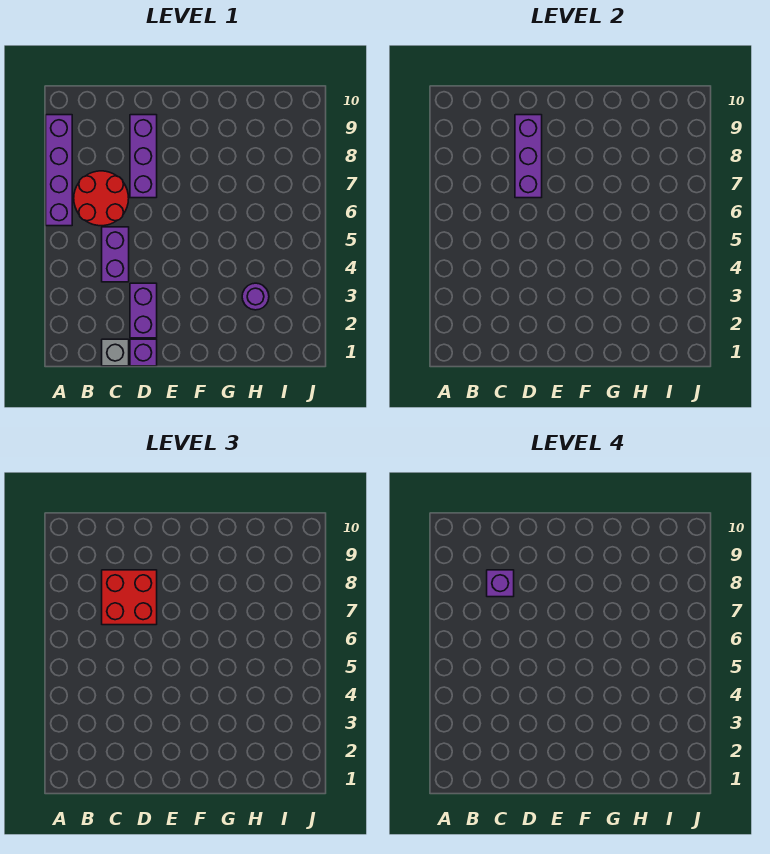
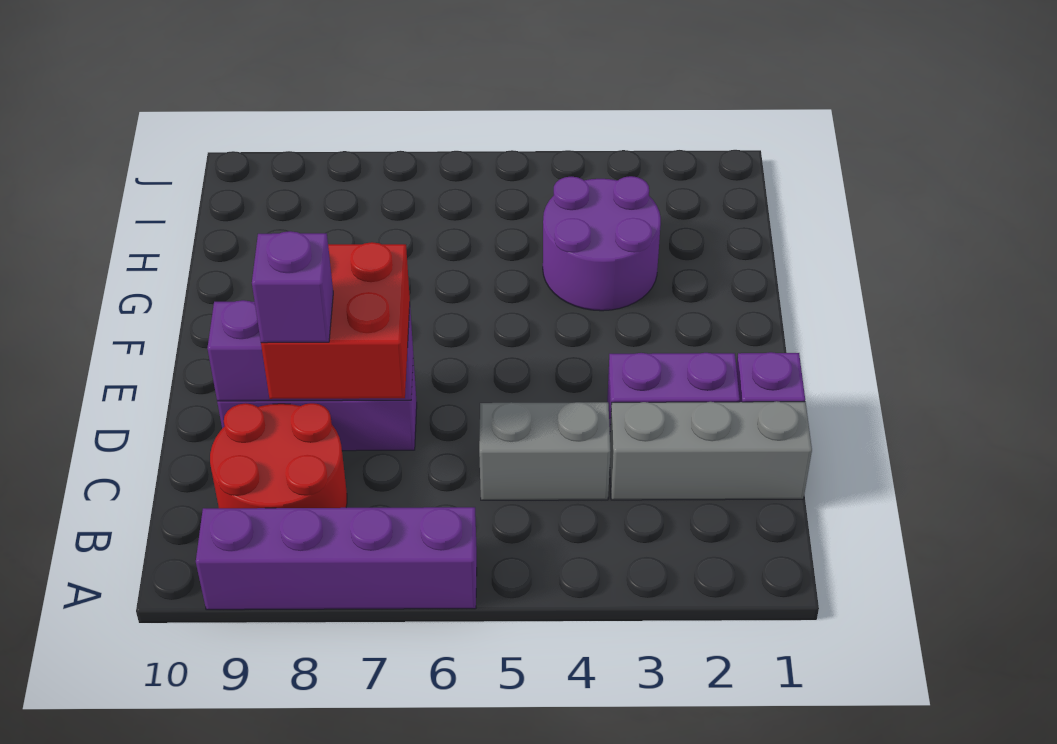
red round brick B6:C7 level 1 -> red round brick B8:C9 level 1
grey brick C1 level 1 -> grey brick C1:C3 level 1
purple brick C4:C5 level 1 -> grey brick C4:C5 level 1
purple round brick H3 level 1 -> purple round brick G3:H4 level 1

